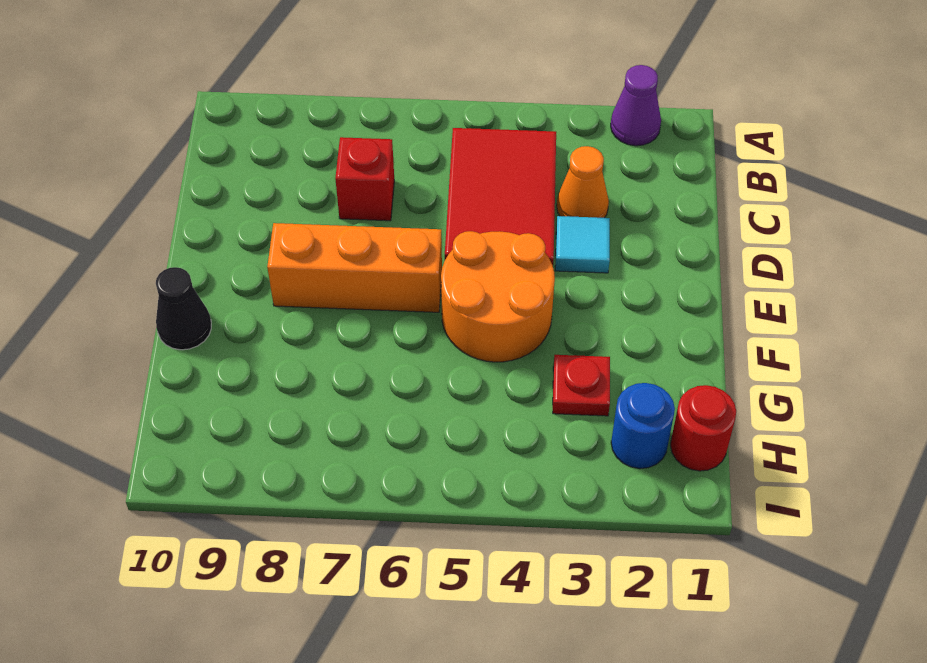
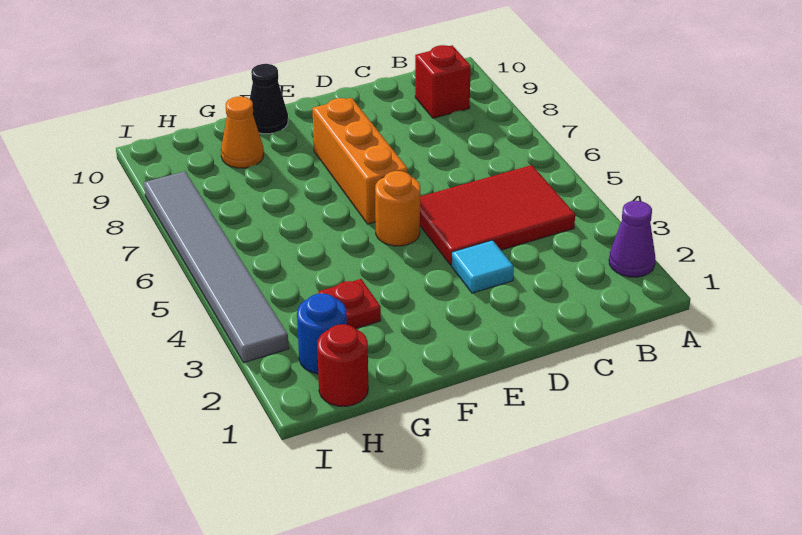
orange cone C3 level 1 -> orange cone G9 level 1
red brick C7 level 1 -> red brick B9 level 1
orange round brick E4:F5 level 1 -> orange round brick E5 level 1
none -> grey tile I3:I8 level 1

